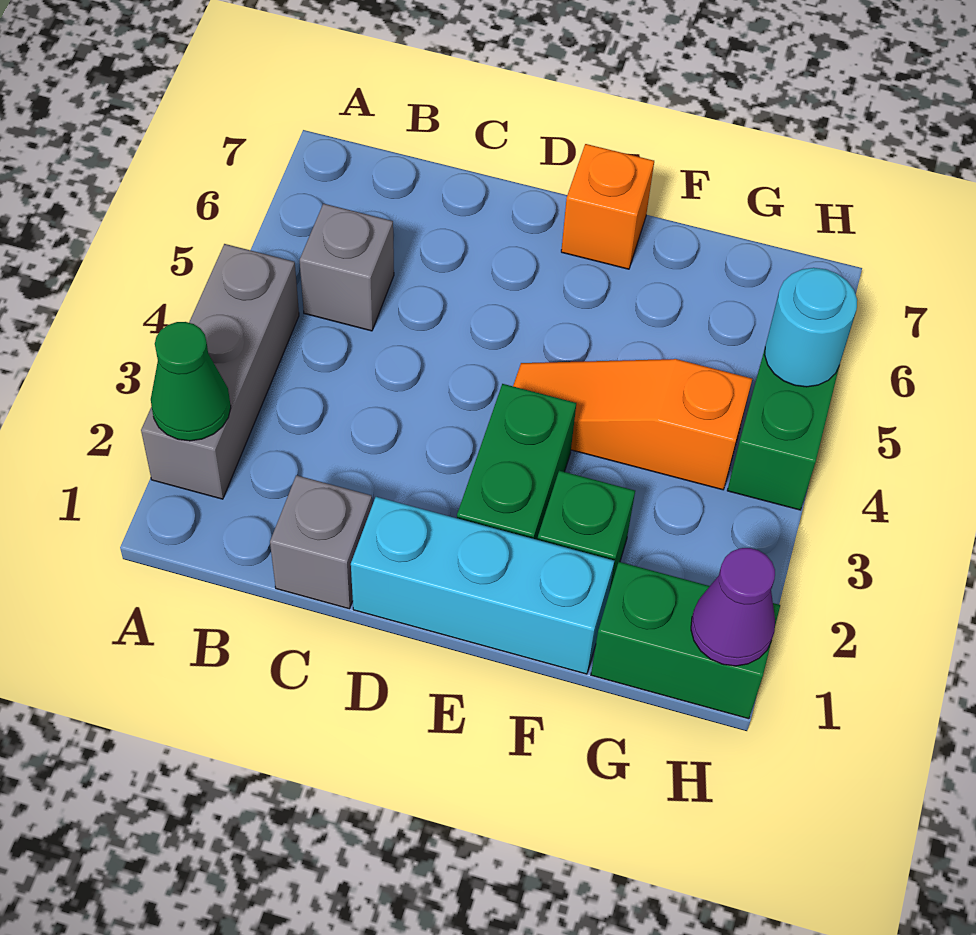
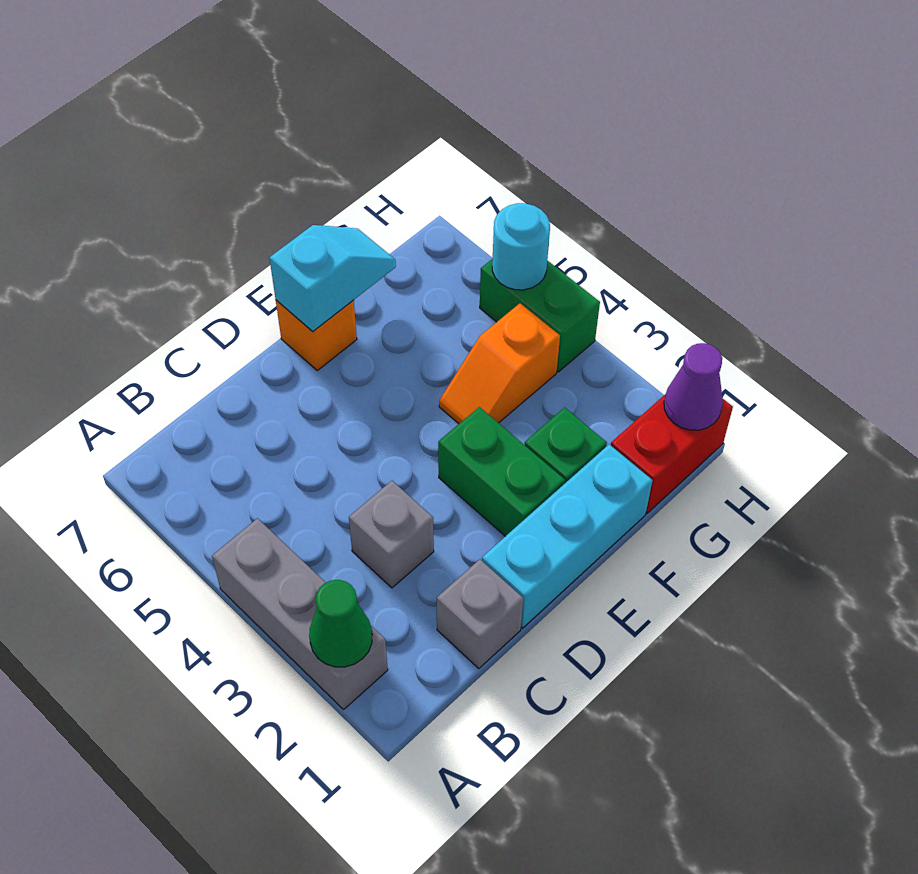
grey brick B5 level 1 -> grey brick C3 level 1
orange slope E4:G4 level 1 top G -> orange slope F4:G4 level 1 top G
none -> cyan slope E7:F7 level 2 top E
green brick G1:H1 level 1 -> red brick G1:H1 level 1

